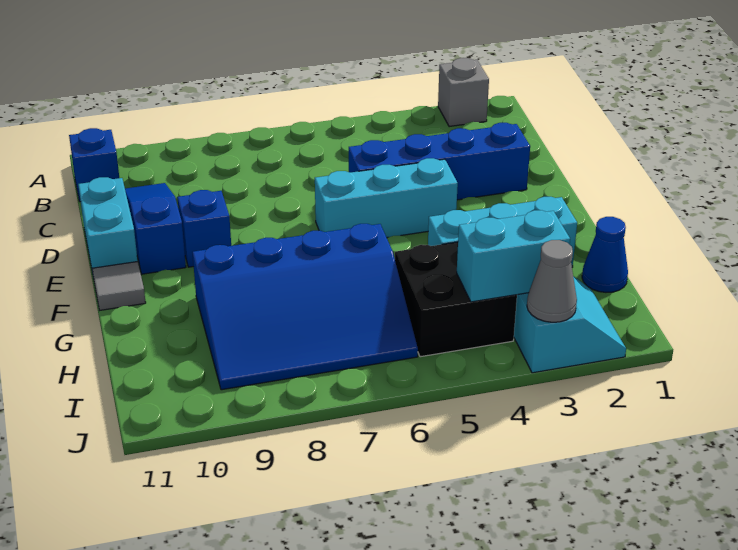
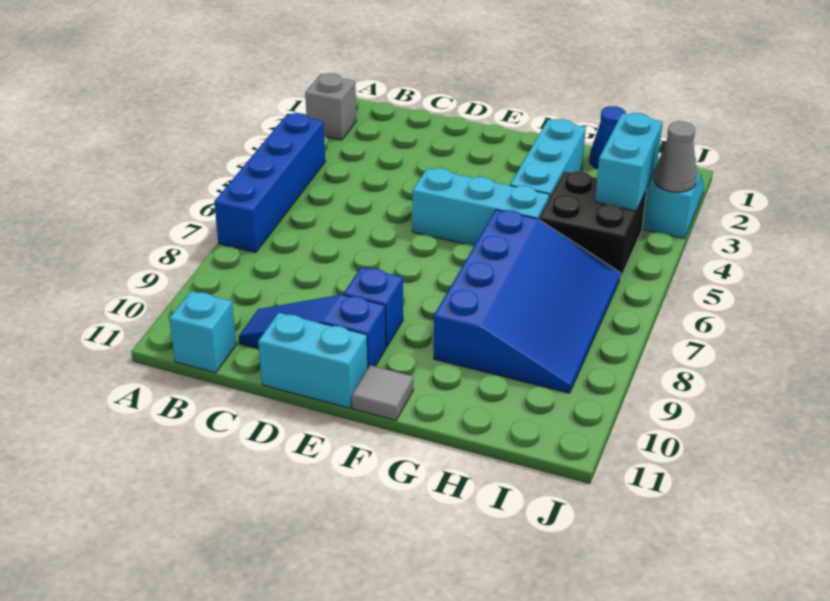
blue brick B11 level 1 -> cyan brick B11 level 1
blue brick D2:D5 level 1 -> blue brick A4:A7 level 1
cyan brick E4:E6 level 1 -> cyan brick E5:G5 level 1

